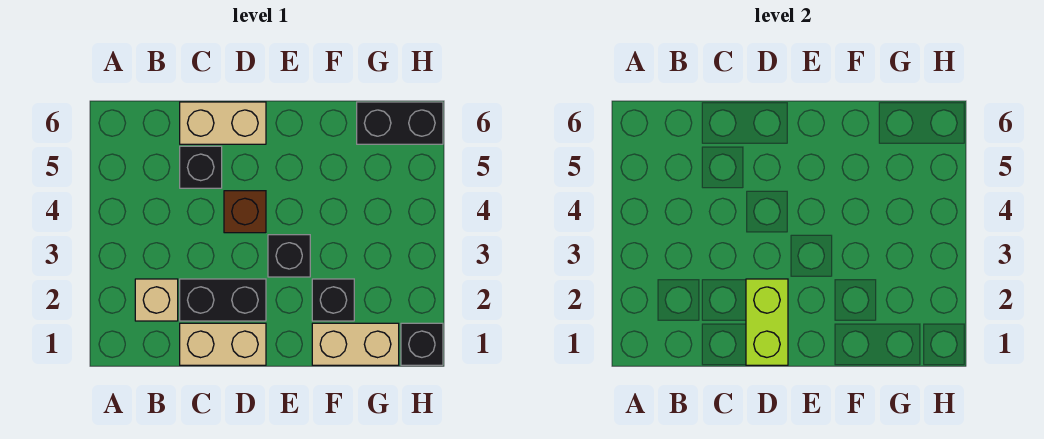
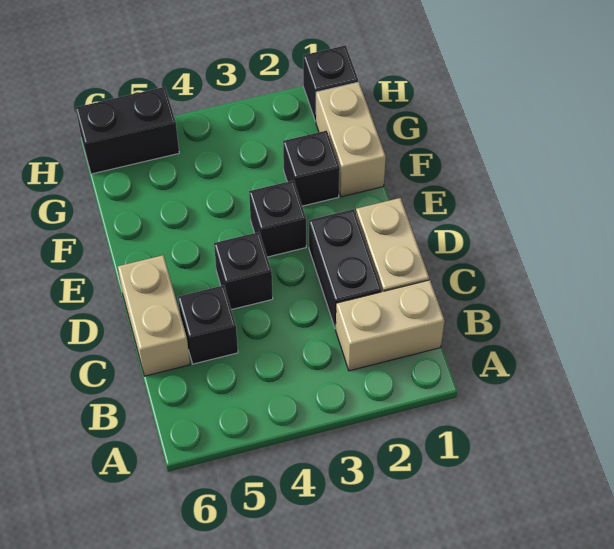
tan brick B2 level 1 -> tan brick B1:B2 level 1
lime brick D1:D2 level 2 -> none
brown brick D4 level 1 -> black brick D4 level 1
black brick G6:H6 level 1 -> black brick H5:H6 level 1

